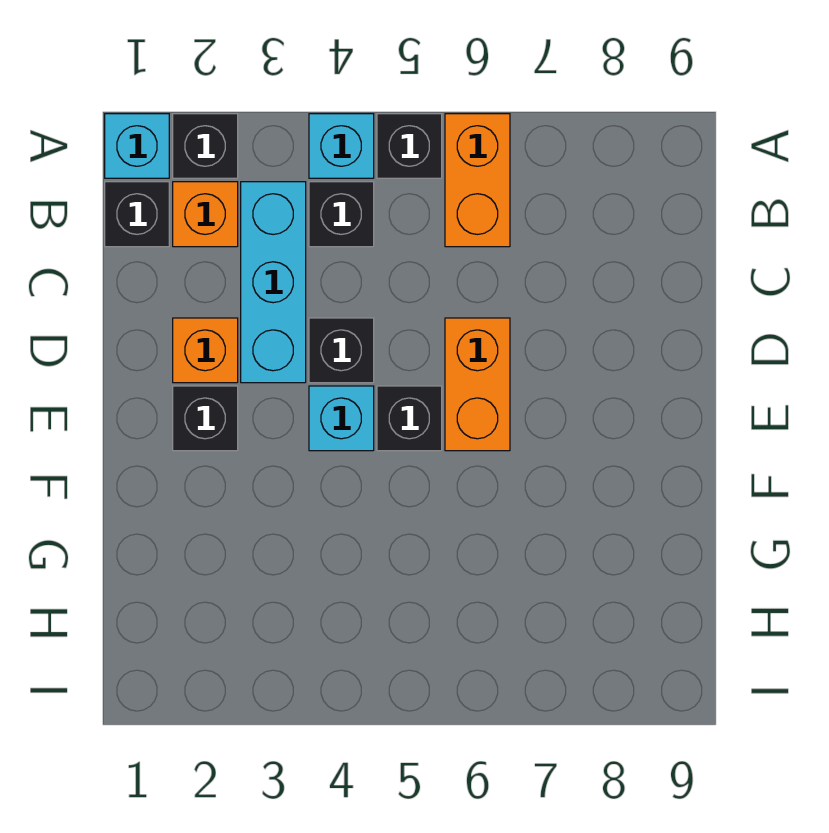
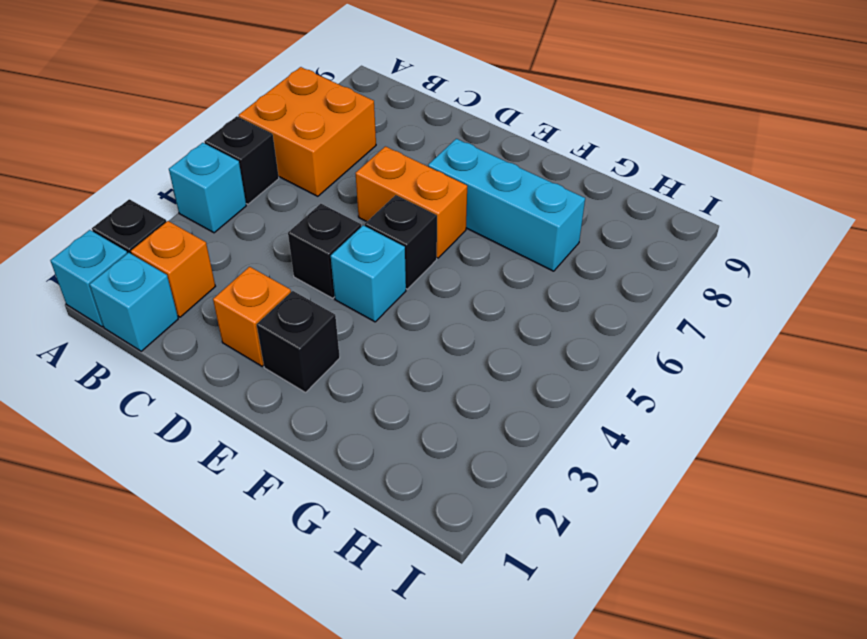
orange brick A6:B6 level 1 -> orange brick A6:B7 level 1
black brick B1 level 1 -> cyan brick B1 level 1
cyan brick B3:D3 level 1 -> cyan brick E7:G7 level 1
black brick B4 level 1 -> none

